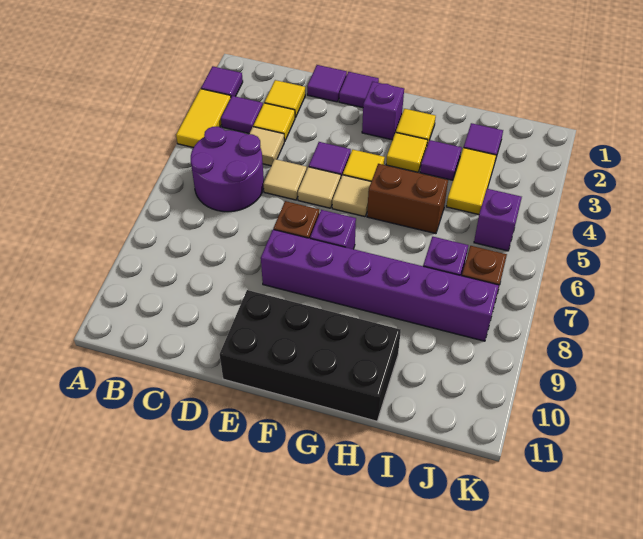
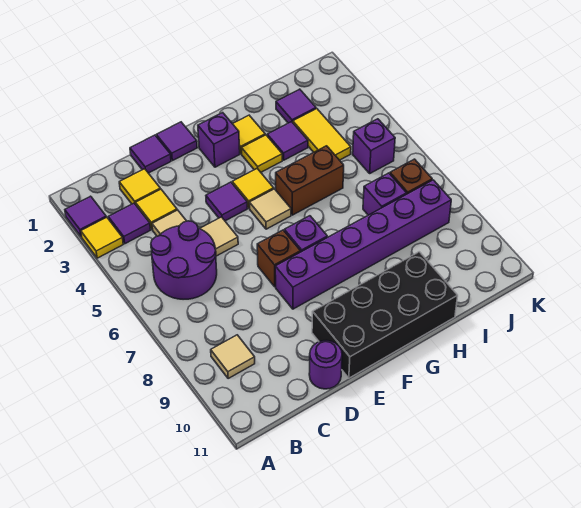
yellow tile A3:A4 level 1 -> yellow tile A3 level 1
none -> purple round brick D11 level 1
tan tile E5 level 1 -> tan tile B9 level 1

